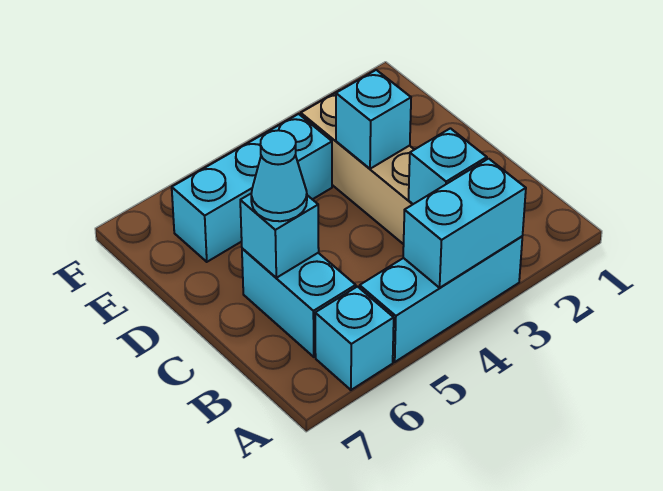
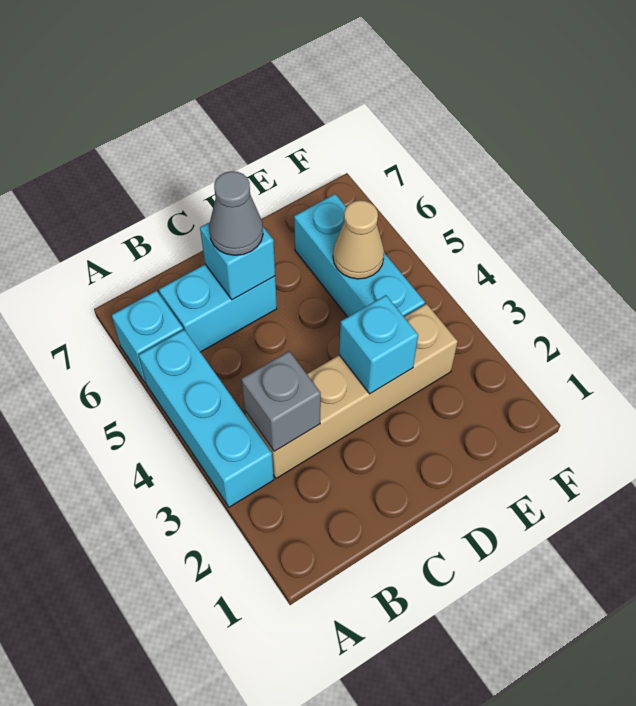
cyan brick A3:A4 level 2 -> none
cyan brick B3 level 2 -> grey brick B3 level 2
cyan cone C6 level 3 -> grey cone C6 level 3
none -> tan cone E5 level 2

